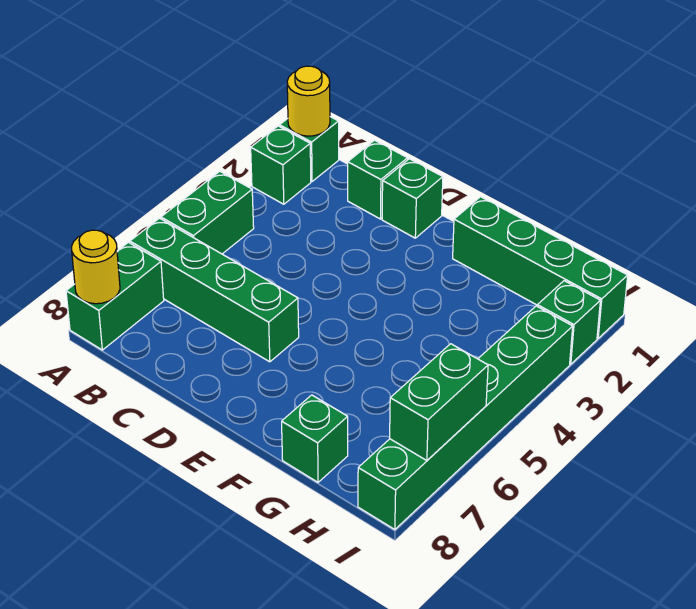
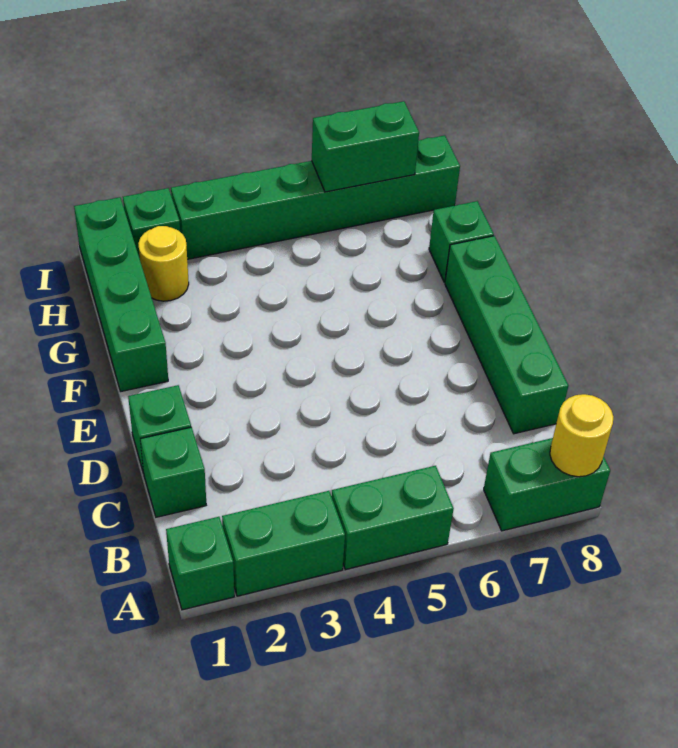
yellow round brick A1 level 2 -> yellow round brick H2 level 1
green brick A2 level 1 -> green brick A2:A3 level 1
green brick A6:D6 level 1 -> green brick C8:F8 level 1

